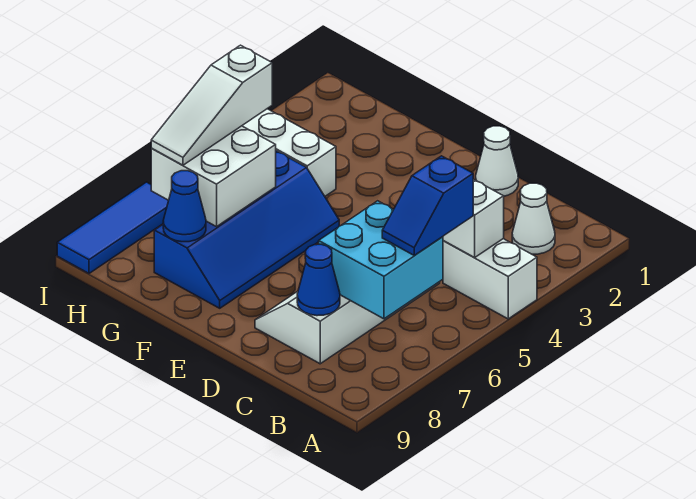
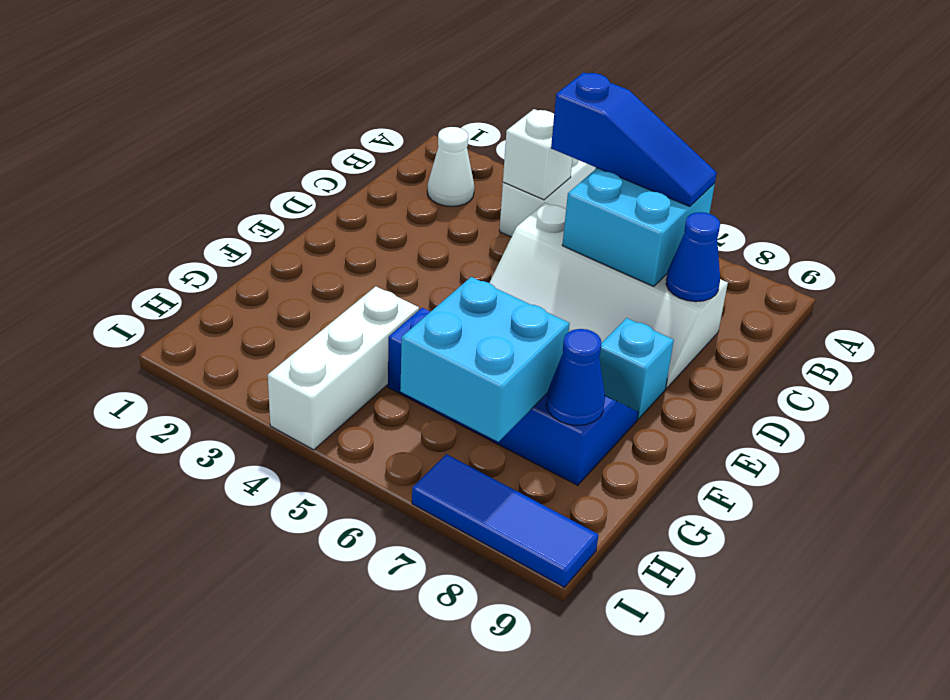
blue slope B5:B6 level 3 top 5 -> blue slope B5:B7 level 3 top 5
white cone D1 level 1 -> none
none -> cyan brick E8 level 1
white brick G6:H7 level 2 -> cyan brick G6:H7 level 2
white slope H5:H7 level 3 top 5 -> none

